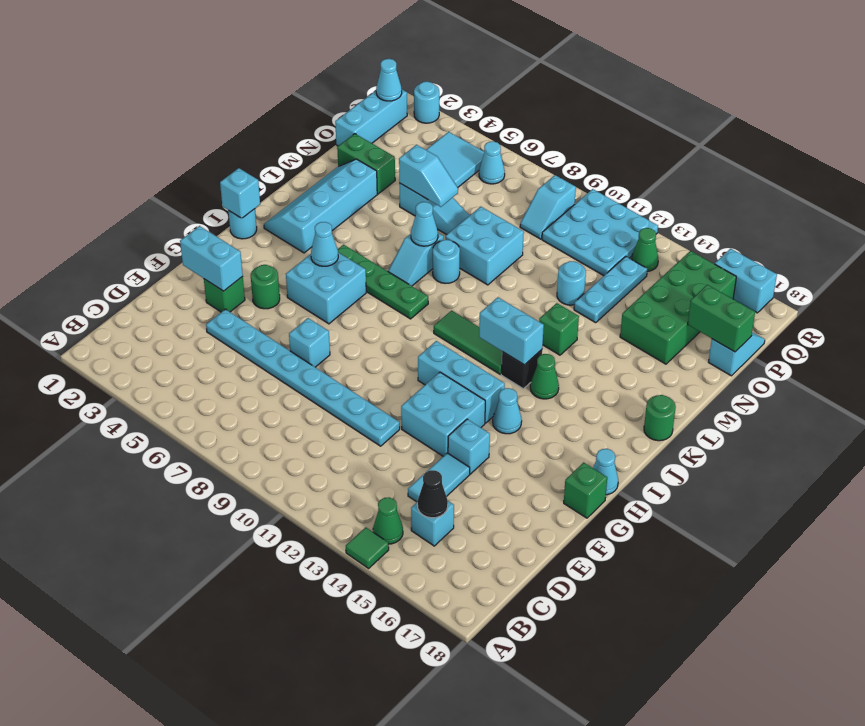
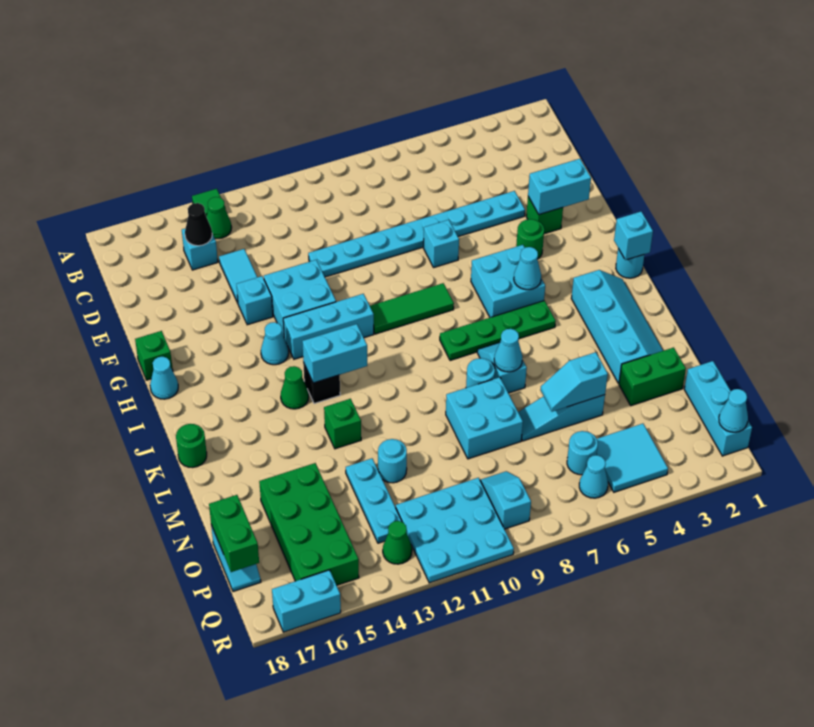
green tile J10:J12 level 1 -> green tile H8:H10 level 1
green brick O17:O18 level 2 -> green brick O18:P18 level 2
cyan round brick R2 level 1 -> cyan round brick P6 level 1

